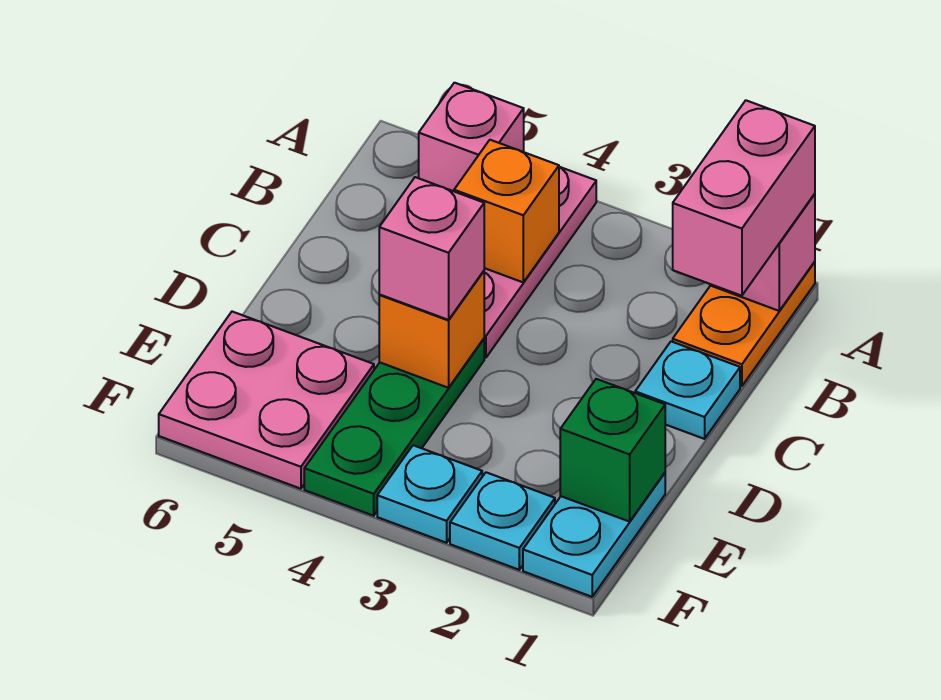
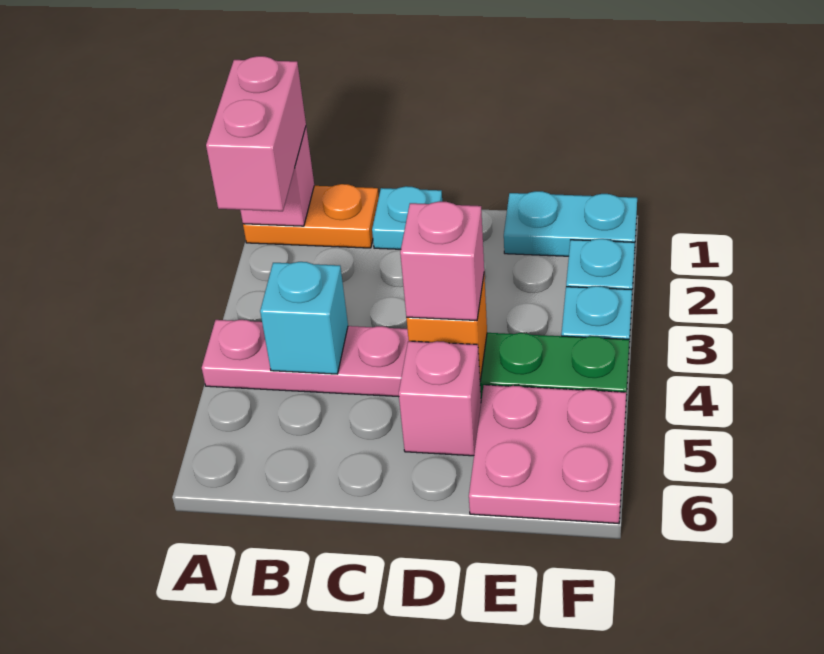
pink brick A1:B1 level 3 -> pink brick A1:A2 level 3
pink brick A5 level 1 -> pink brick D5 level 1
orange brick B4 level 2 -> cyan brick B4 level 2
green brick E1 level 2 -> none

